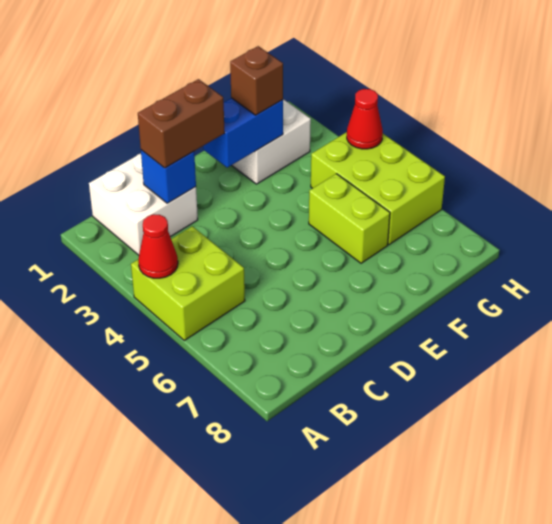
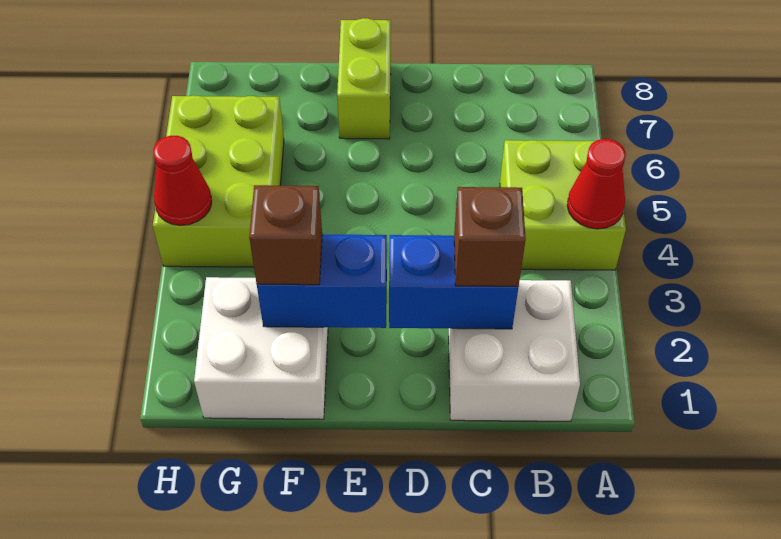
blue brick C2 level 2 -> blue brick C2:D2 level 2
brown brick C2:D2 level 3 -> brown brick C2 level 3
lime brick F5:F6 level 1 -> lime brick E7:E8 level 1

